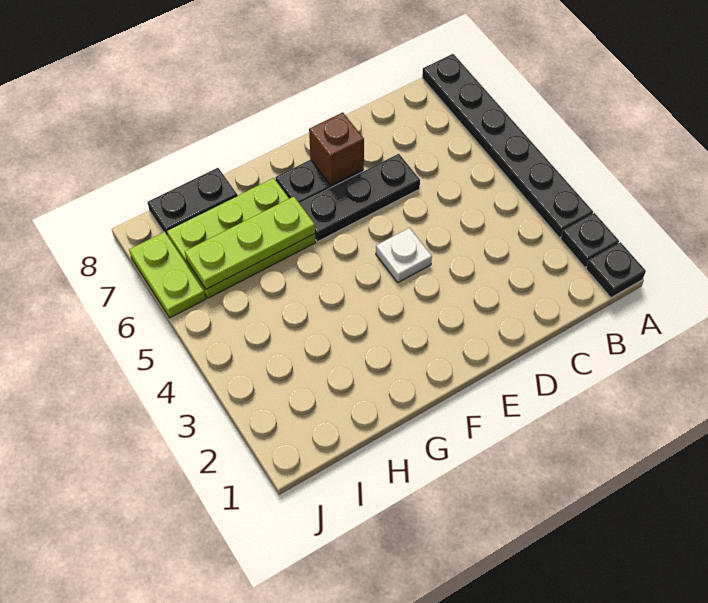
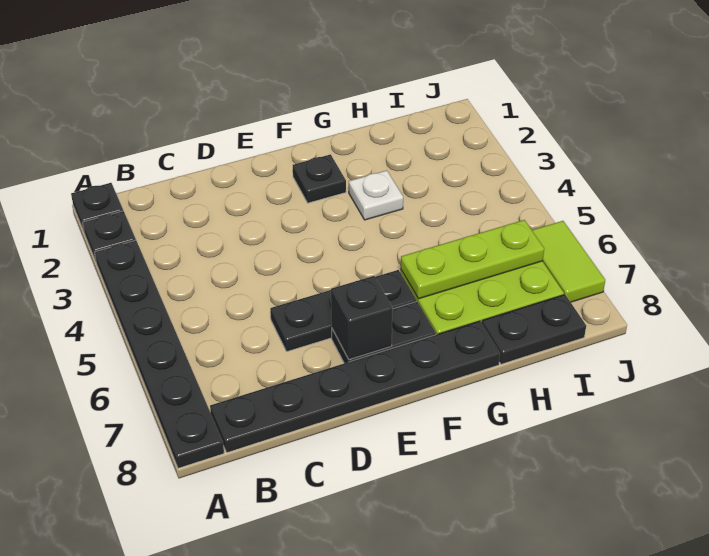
none -> black plate B8:G8 level 1
white plate E4 level 1 -> white plate G3 level 1
brown brick E7 level 2 -> black brick E7 level 2
none -> black plate F2 level 1
lime plate J6:J7 level 1 -> lime tile J6:J7 level 1

